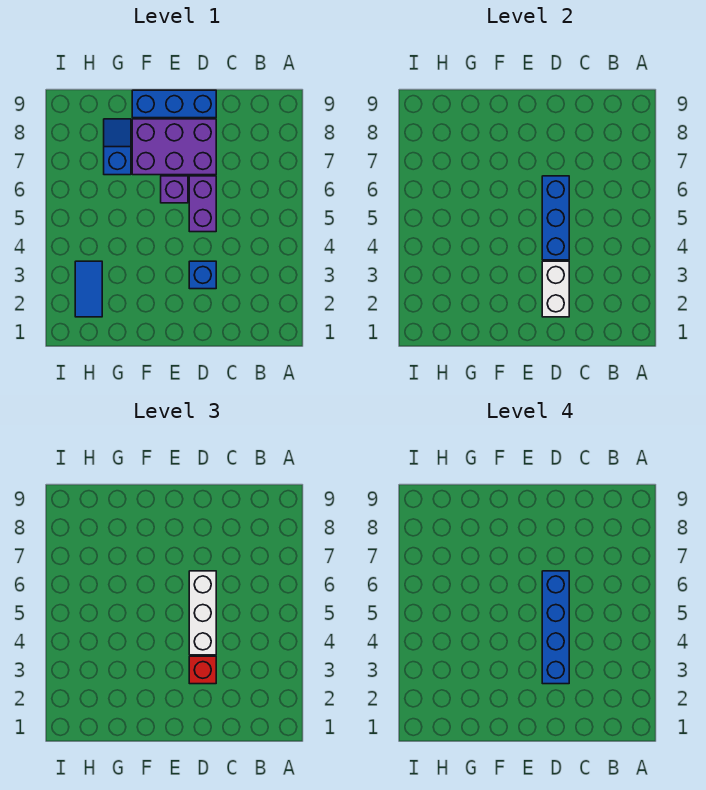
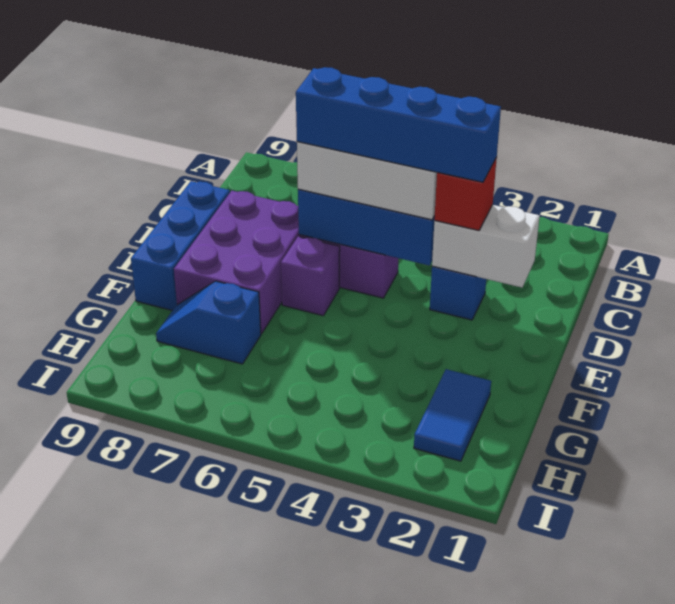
blue tile H2:H3 level 1 -> blue tile G2:H2 level 1

